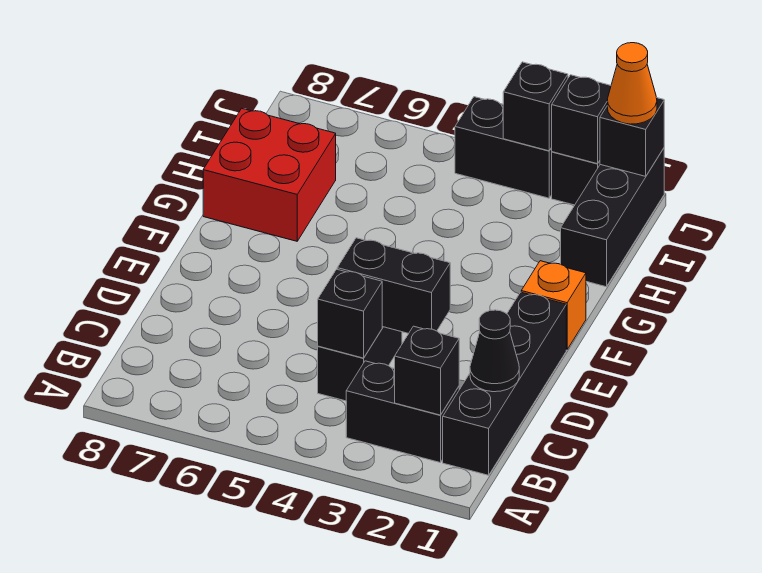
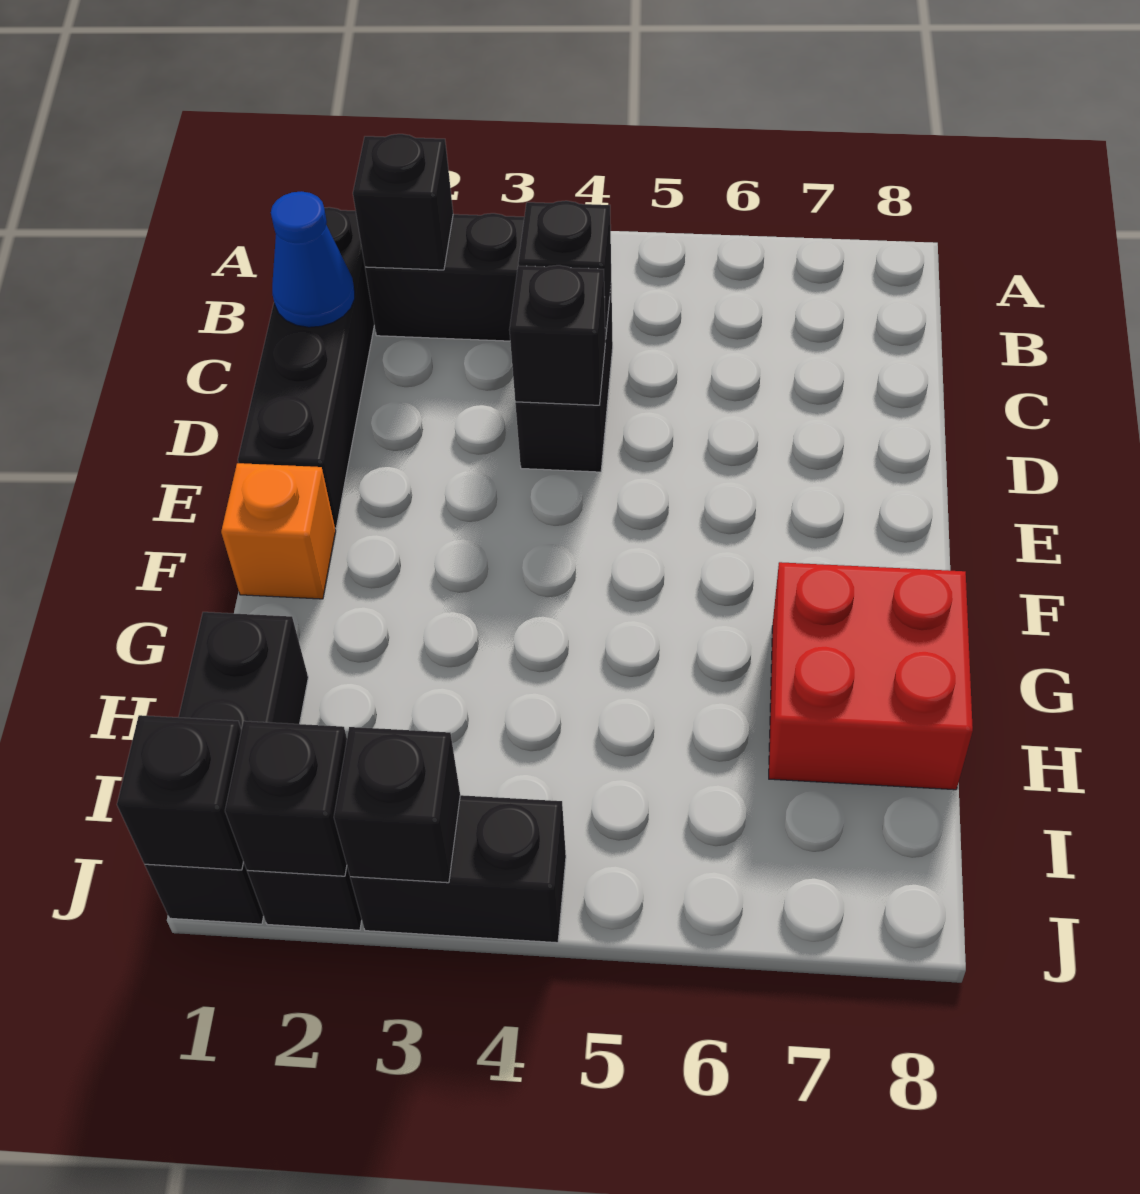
black cone C1 level 2 -> blue cone C1 level 2
black brick D3:D4 level 2 -> black brick D4 level 2
orange cone J1 level 3 -> none

